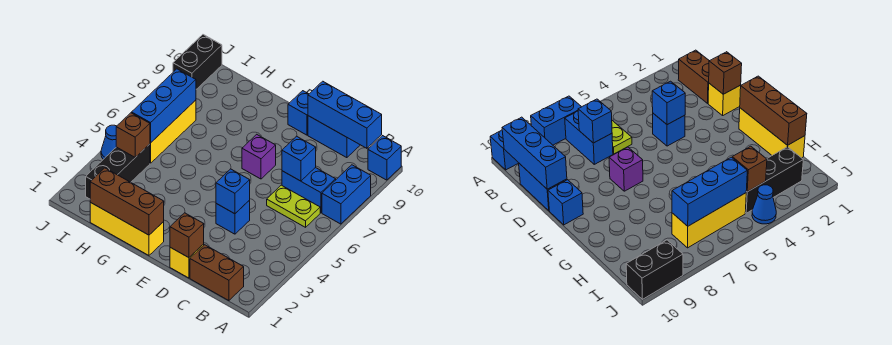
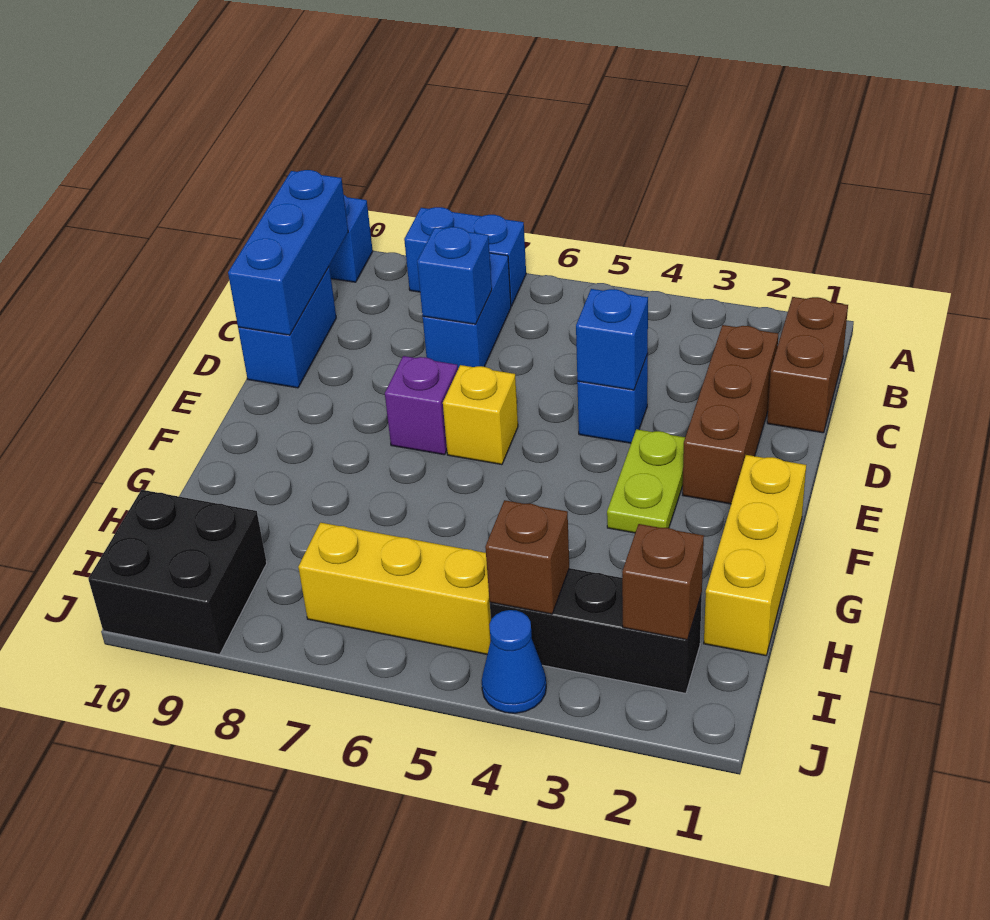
lime plate B6:C6 level 1 -> lime plate E3:F3 level 1
yellow brick D1 level 1 -> yellow brick E6 level 1
brown brick D1 level 2 -> brown brick I2 level 2
blue brick E10 level 1 -> none
brown brick F1:H1 level 2 -> brown brick C2:E2 level 1
blue brick I5:I7 level 2 -> none
black brick J9:J10 level 1 -> black brick I9:J10 level 1

